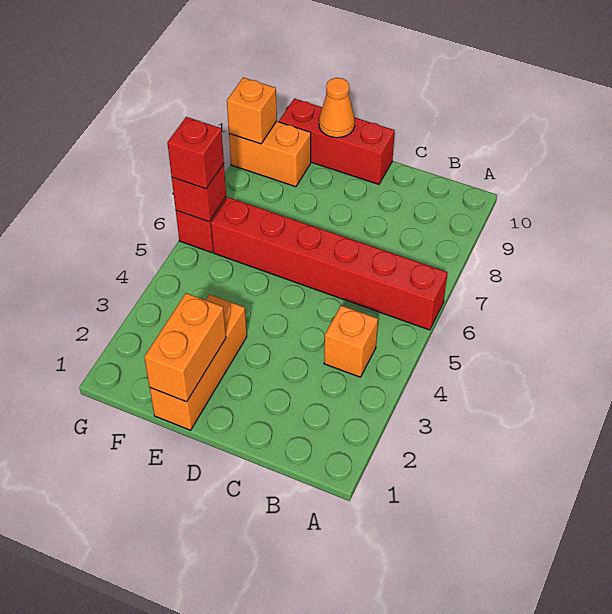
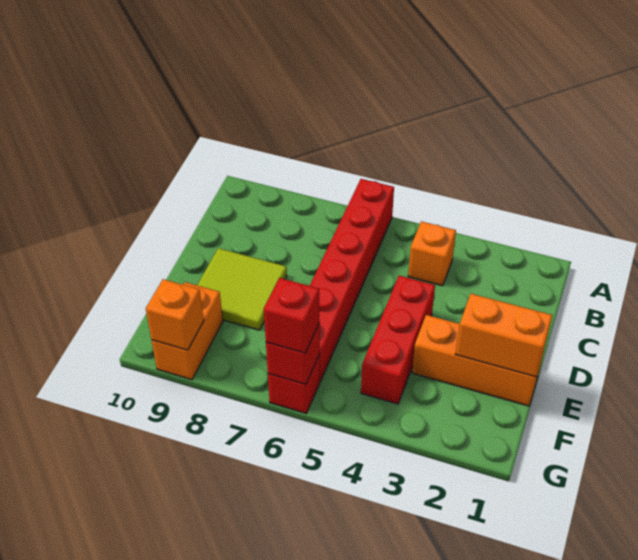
none -> lime tile D8:E9 level 1
red brick D10:F10 level 1 -> red brick D4:F4 level 1
orange cone E10 level 2 -> none

